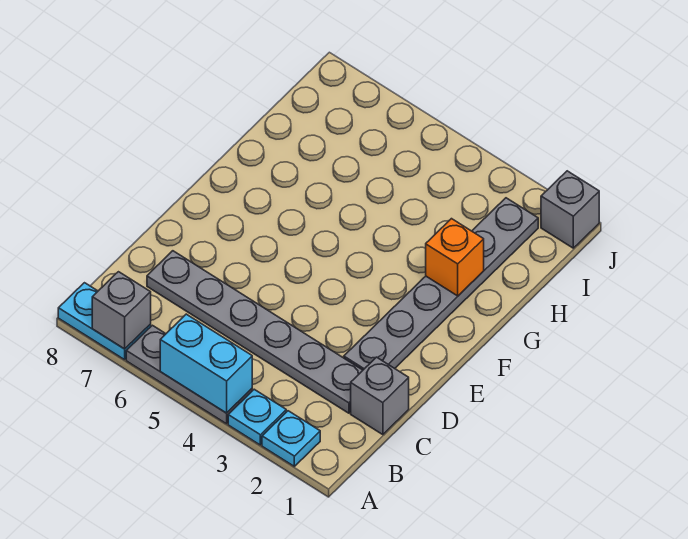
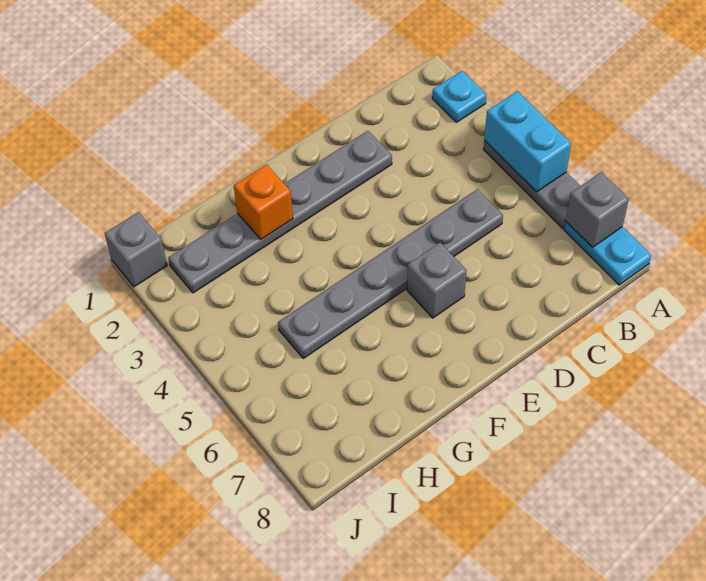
cyan plate A3 level 1 -> none
grey brick C1 level 1 -> grey brick E6 level 1
grey plate C2:C7 level 1 -> grey plate C5:H5 level 1

